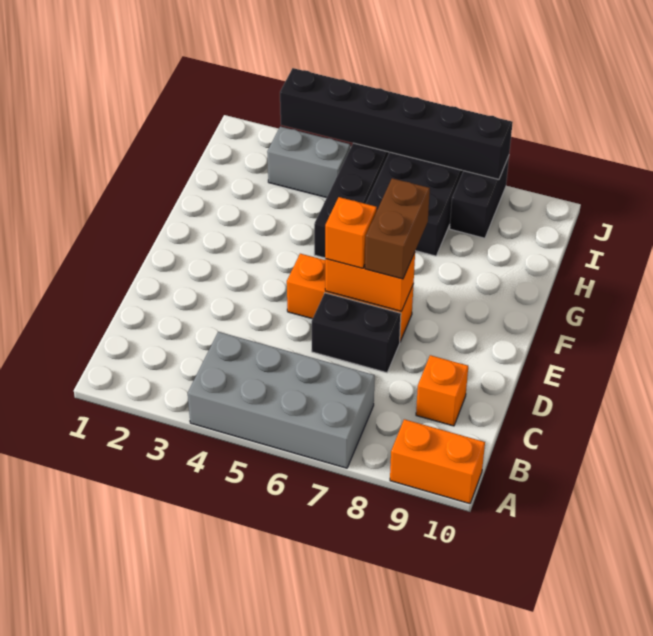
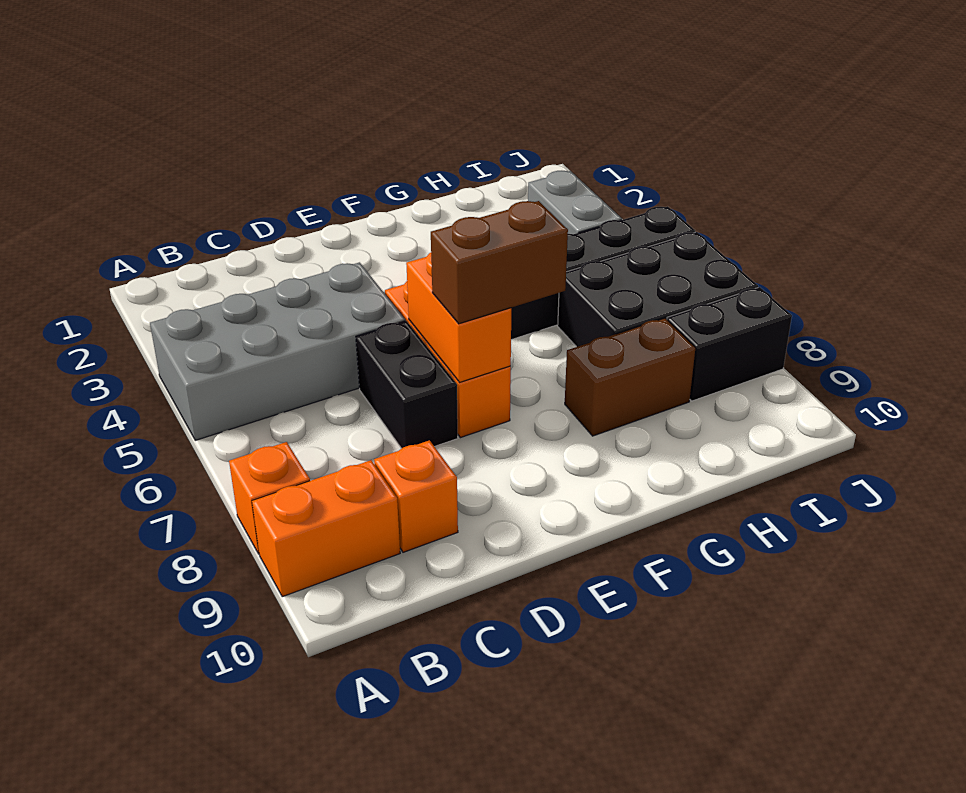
grey brick A4:B7 level 1 -> grey brick A4:D5 level 1
orange brick A9:A10 level 1 -> orange brick A9:B9 level 1
orange brick E6 level 3 -> orange brick A8 level 1
none -> brown brick G8:H8 level 1
black brick J3:J8 level 2 -> none

